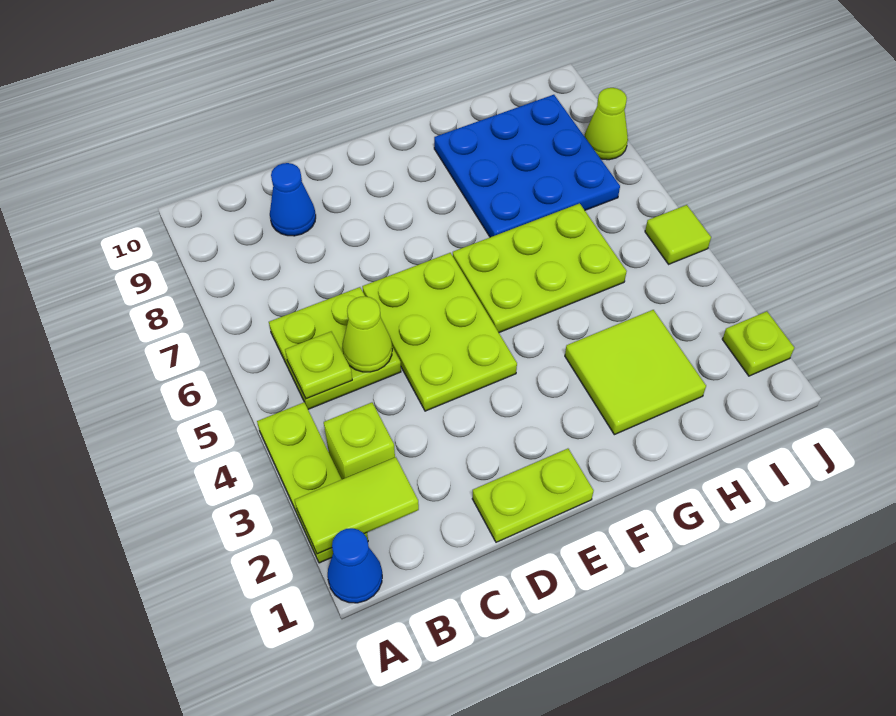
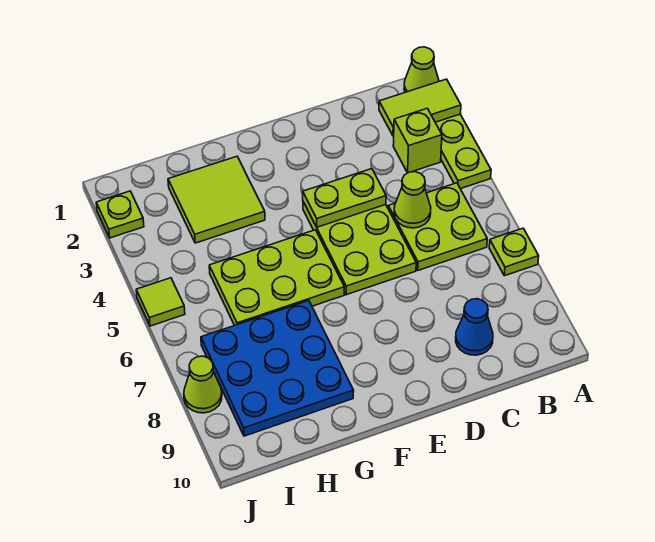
blue cone A1 level 1 -> lime cone A1 level 1
lime plate B5 level 2 -> lime plate A7 level 1
lime plate D1:E1 level 1 -> lime plate D4:E4 level 2

